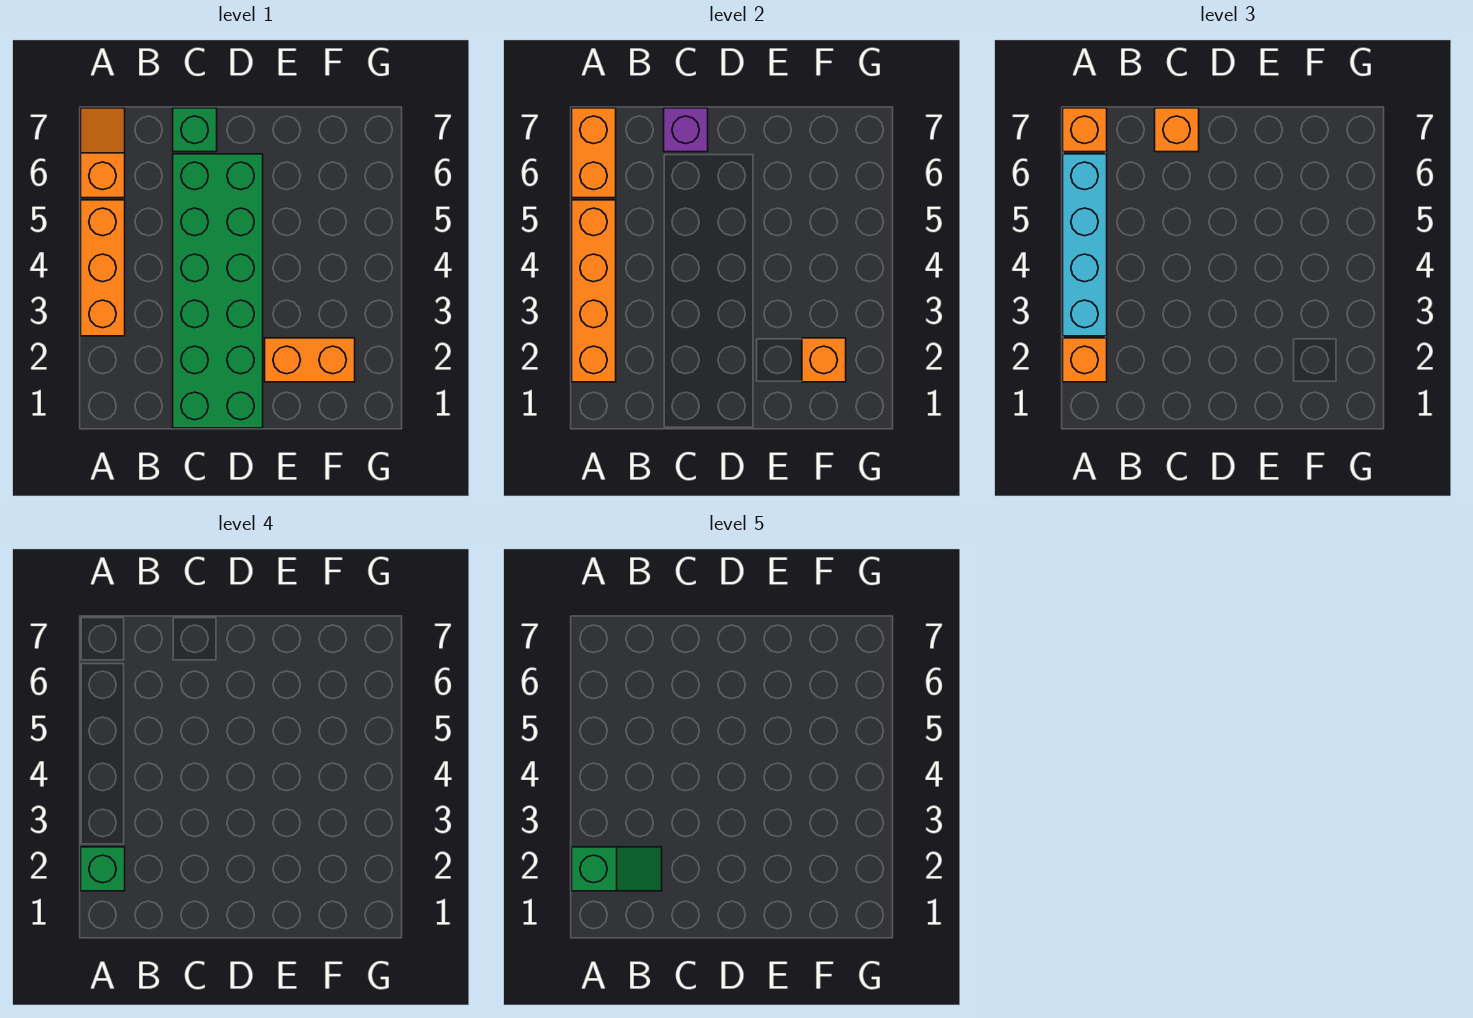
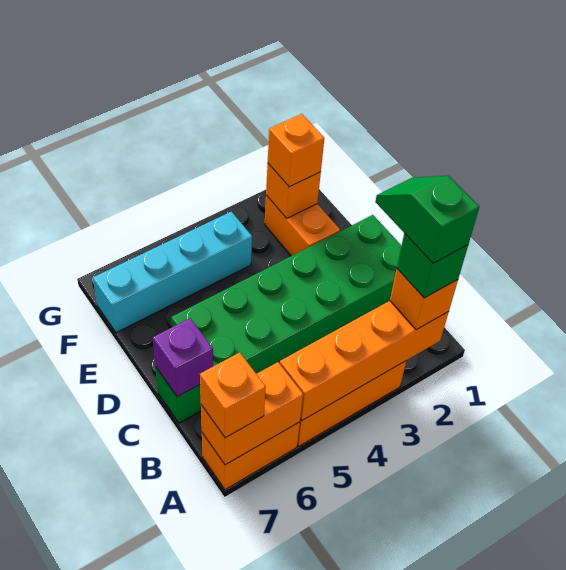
cyan brick A3:A6 level 3 -> cyan brick F4:F7 level 1
orange slope A6:A7 level 1 top 6 -> orange brick A6:A7 level 1
orange brick C7 level 3 -> orange brick F2 level 3

